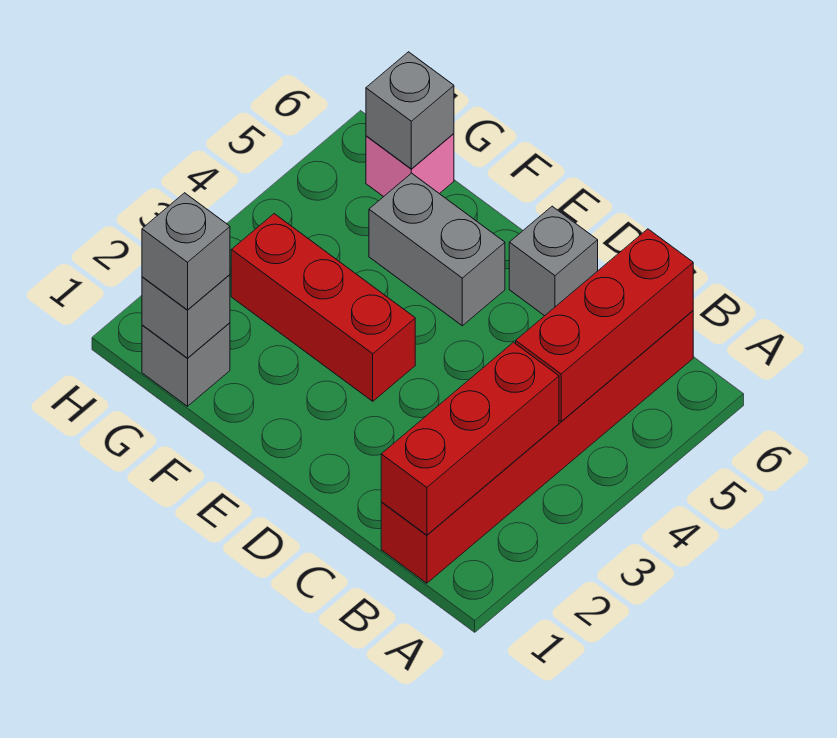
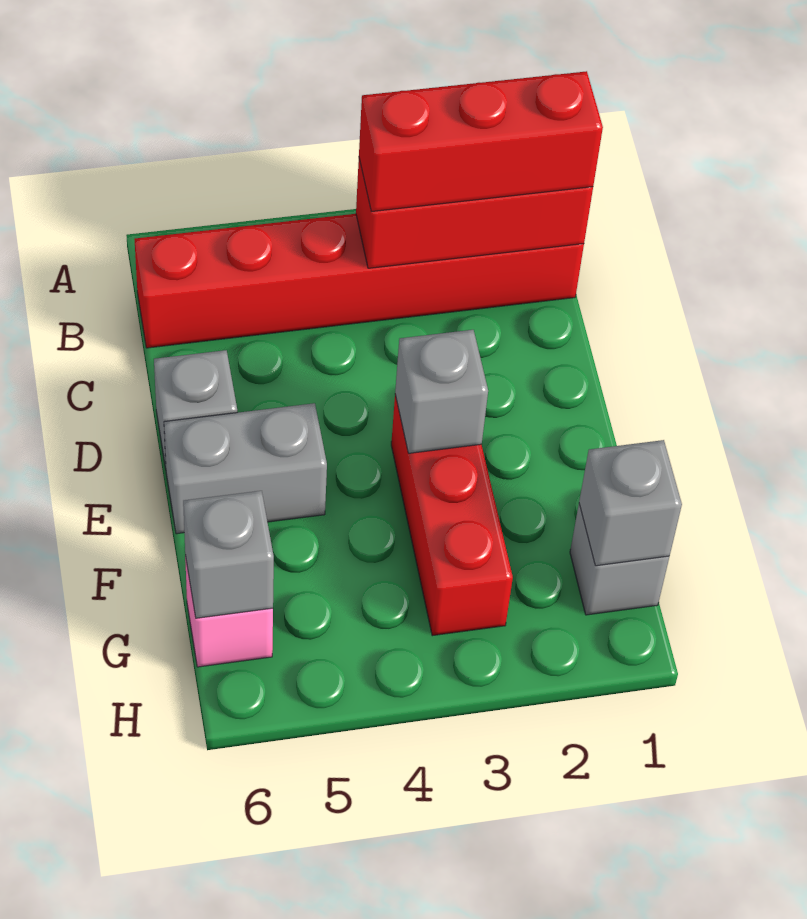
red brick B4:B6 level 2 -> red brick B1:B3 level 3
grey brick E5:F5 level 1 -> grey brick E5:E6 level 1
grey brick G1 level 3 -> grey brick E3 level 2

